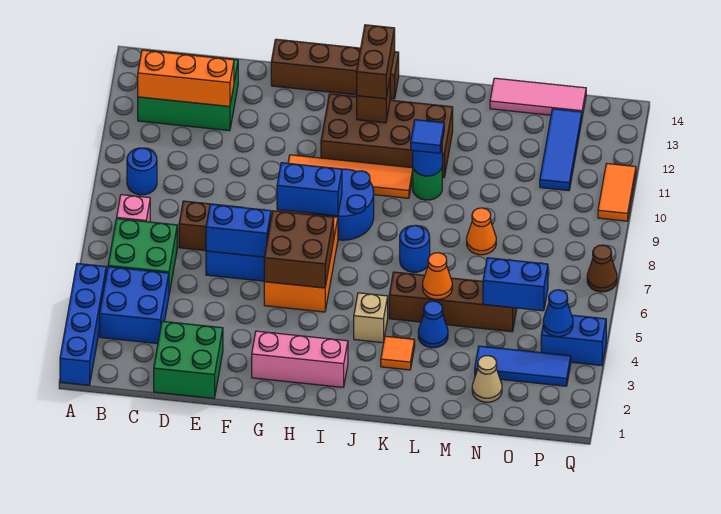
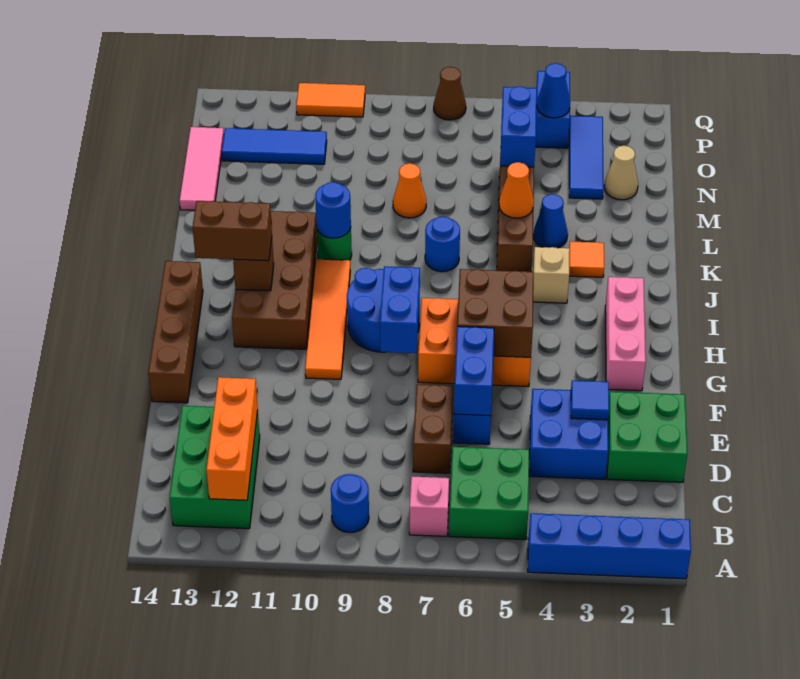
blue brick B3:C4 level 1 -> blue brick D3:E4 level 1
blue tile K10 level 3 -> blue tile E3 level 2

